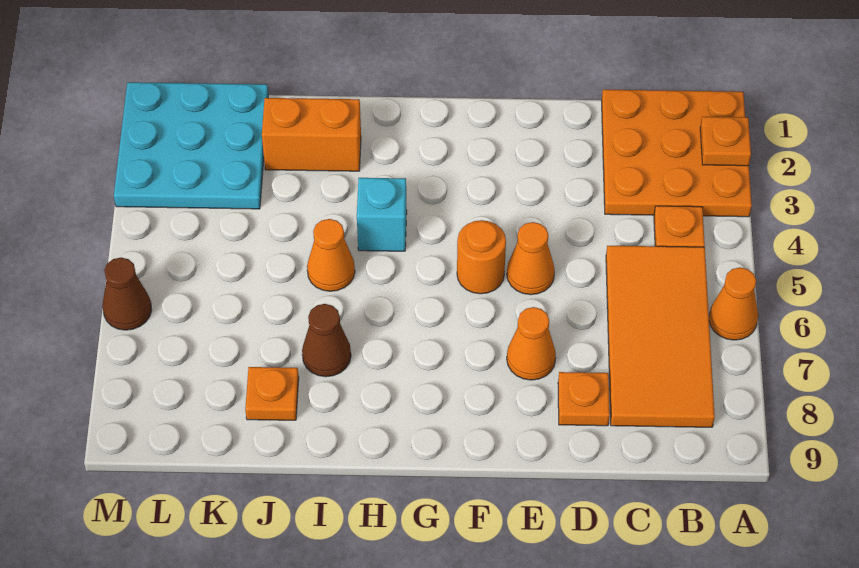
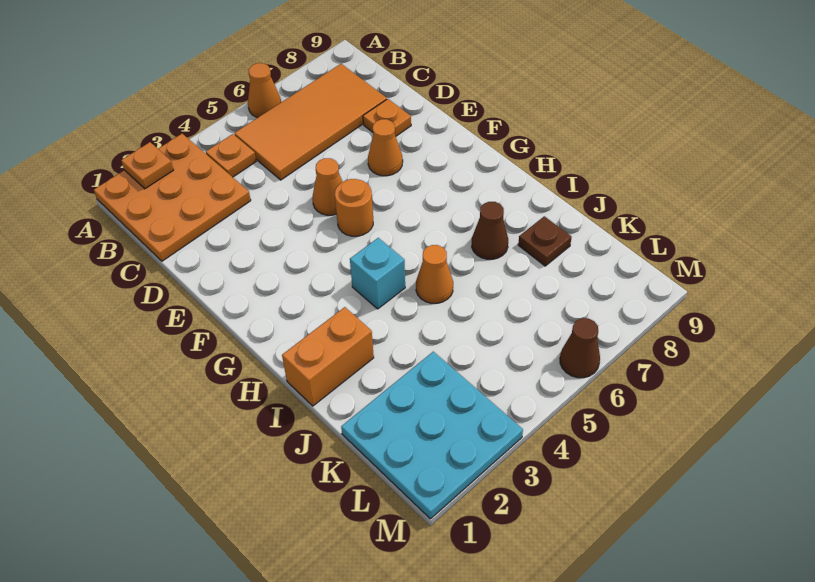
orange brick I2:J2 level 1 -> orange brick I1:I2 level 1
orange plate J8 level 1 -> brown plate J8 level 1

